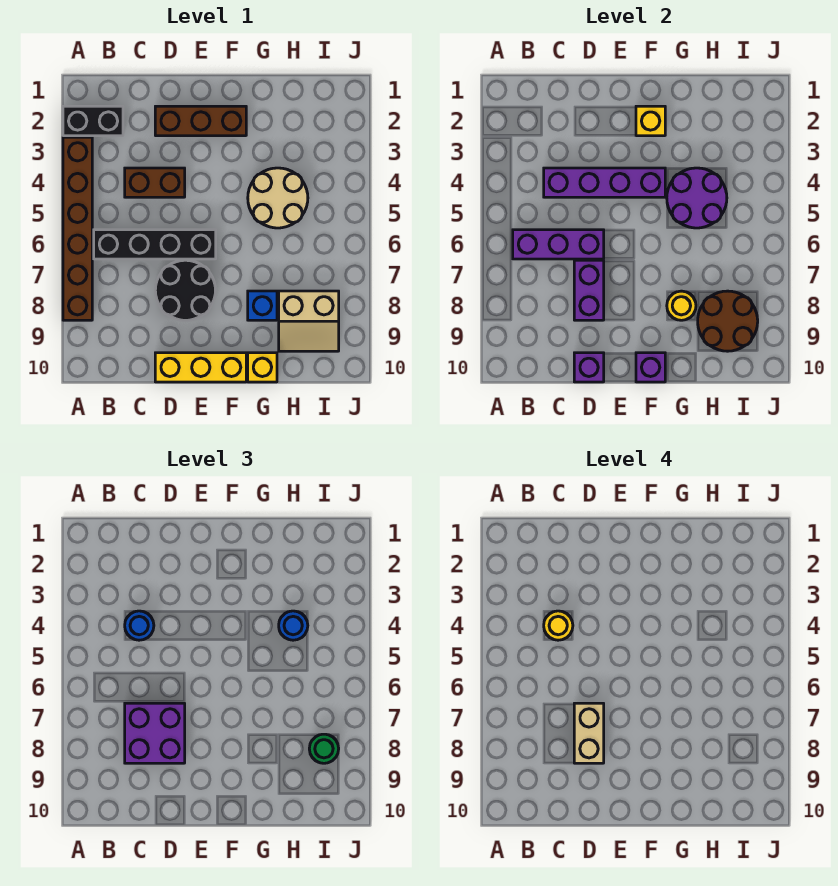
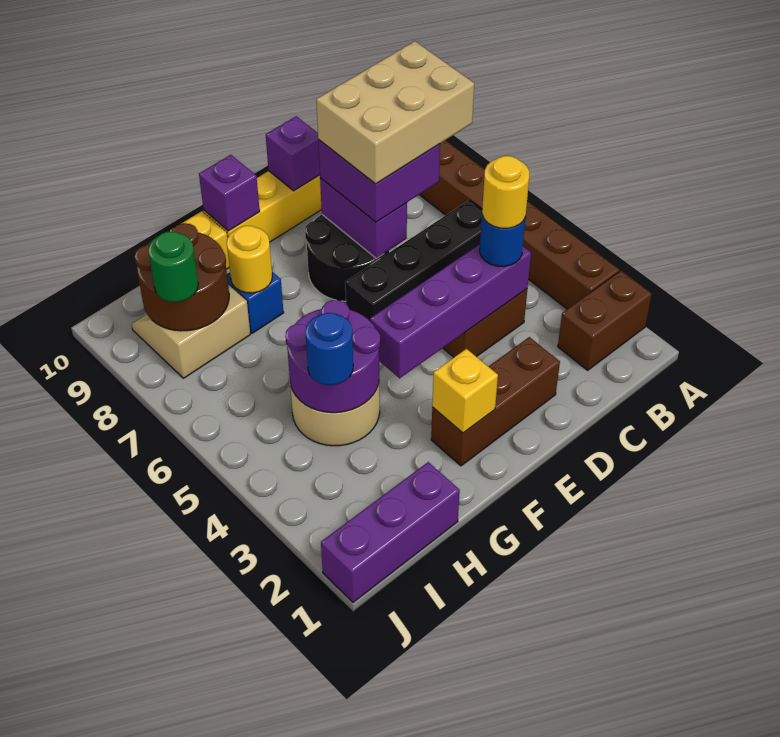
black brick A2:B2 level 1 -> brown brick A2:B2 level 1
purple brick B6:D6 level 2 -> purple brick H1:J1 level 1
tan brick D7:D8 level 4 -> tan brick B7:D8 level 4

